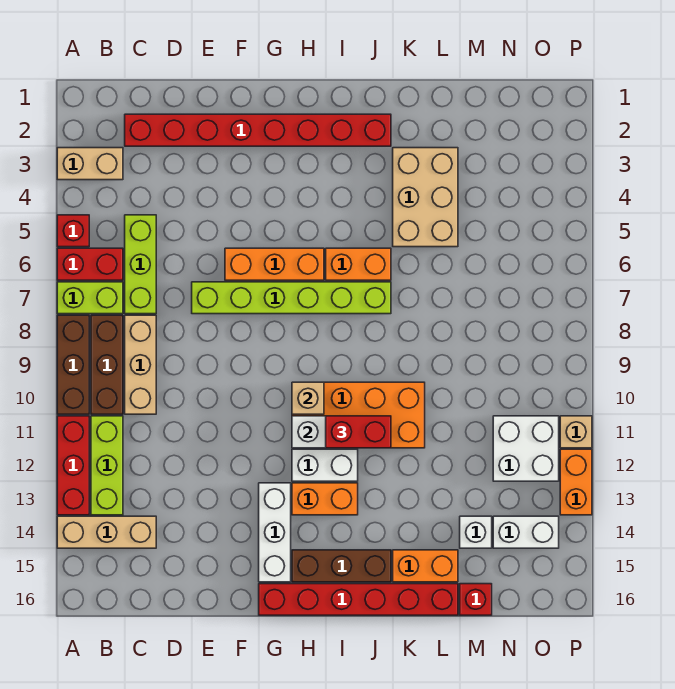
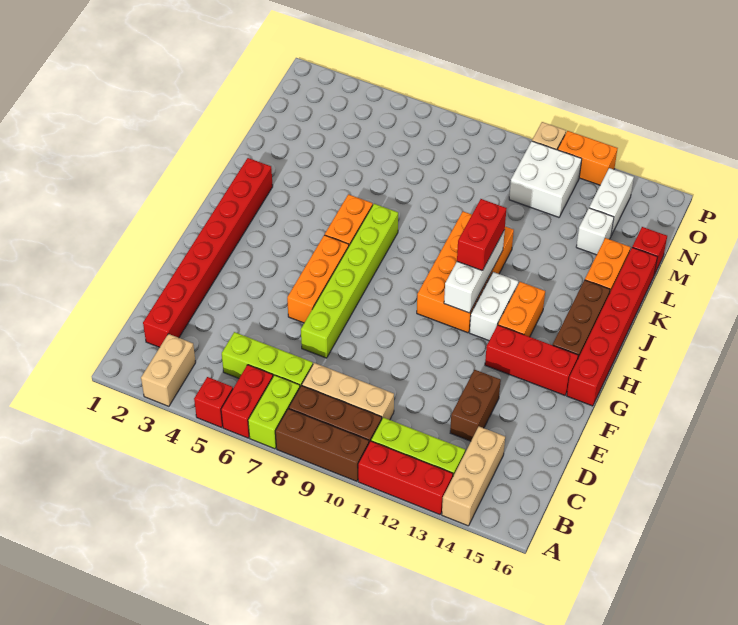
none -> brown brick D13:E13 level 1
white brick G13:G15 level 1 -> red brick G13:G15 level 1
tan brick H10 level 2 -> none
tan brick K3:L5 level 1 -> none

